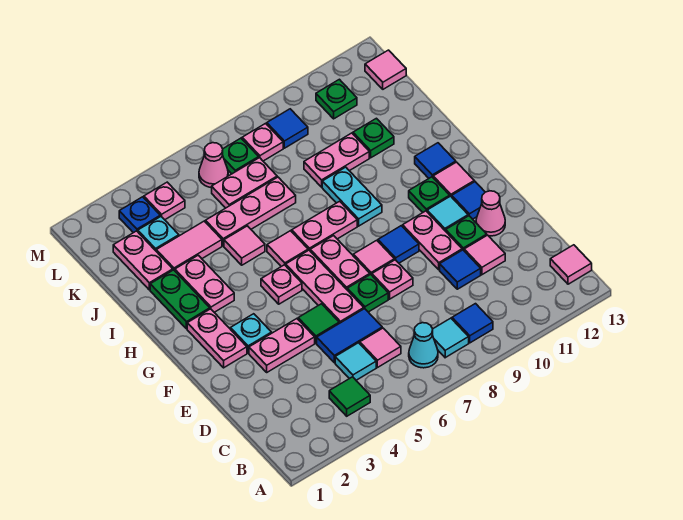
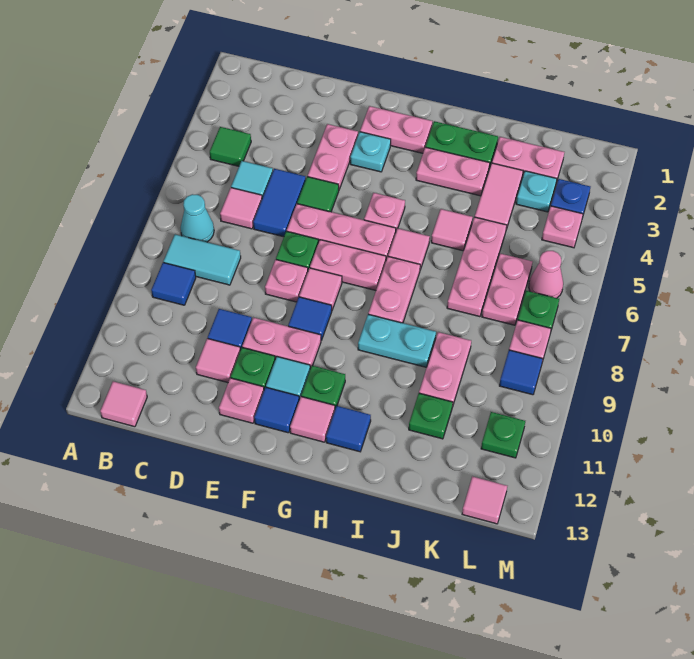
cyan tile B8 level 1 -> cyan tile B8:C8 level 1
pink cone E12 level 1 -> pink plate E12 level 1

